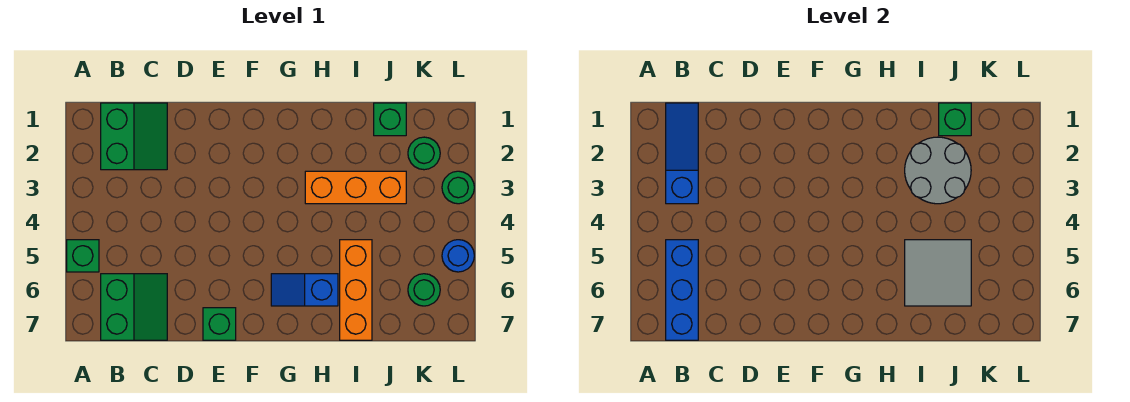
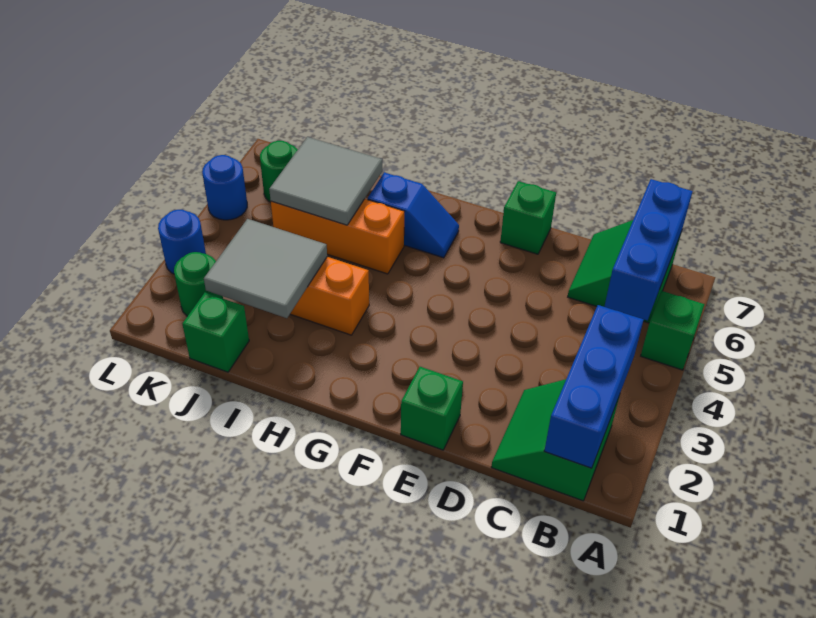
blue slope B1:B3 level 2 top 3 -> blue brick B1:B3 level 2
grey round brick I2:J3 level 2 -> grey tile I2:J3 level 2
orange brick I5:I7 level 1 -> orange brick H5:J5 level 1
green brick J1 level 2 -> green brick E1 level 1
green round brick L3 level 1 -> blue round brick L3 level 1

